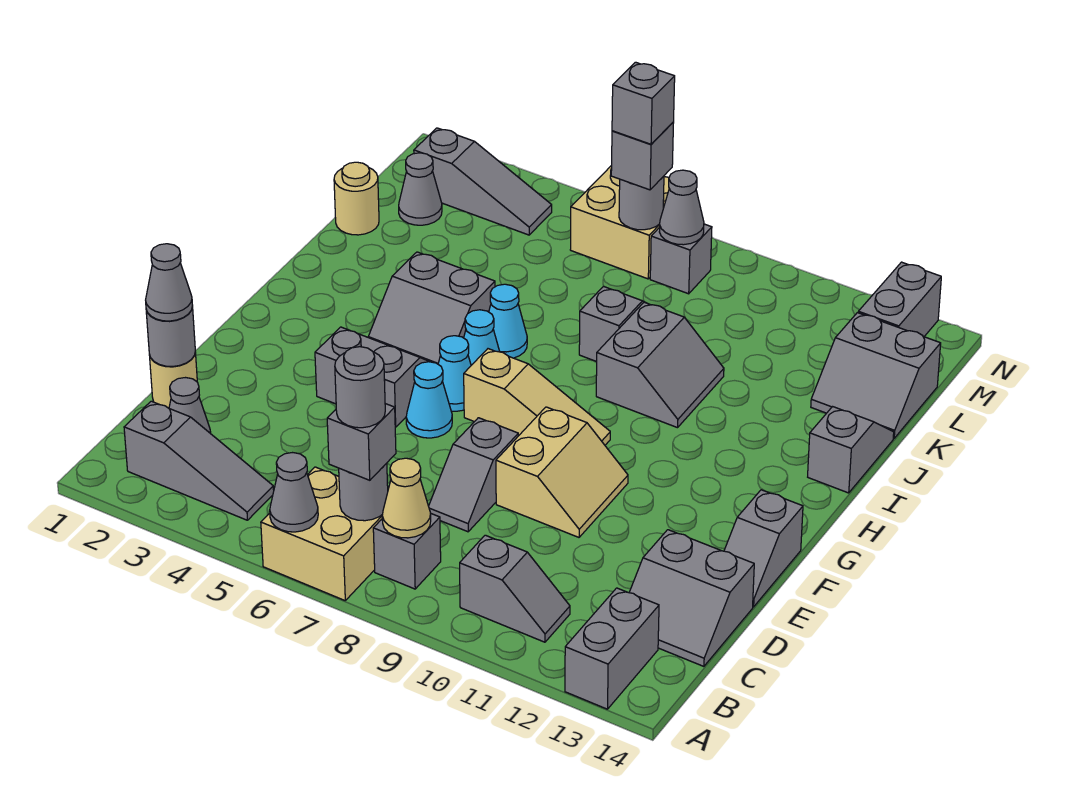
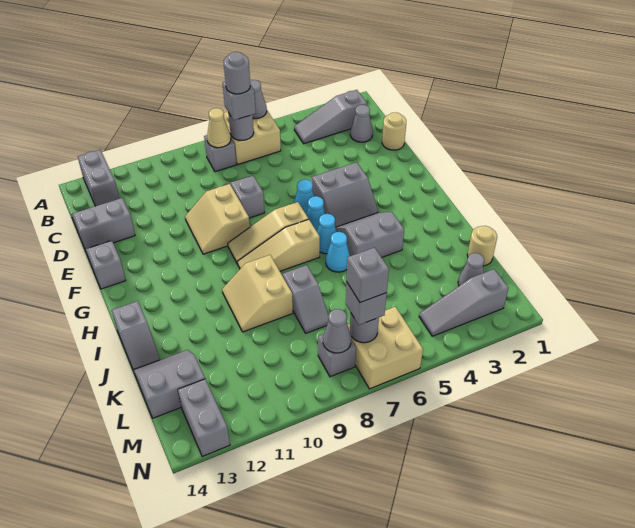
grey slope B10:B11 level 1 top 10 -> none
grey round brick D1 level 2 -> none
grey cone D1 level 3 -> none
none -> tan slope H7:H9 level 1 top 7
grey slope I9:J10 level 1 top 9 -> tan slope I9:J10 level 1 top 9

